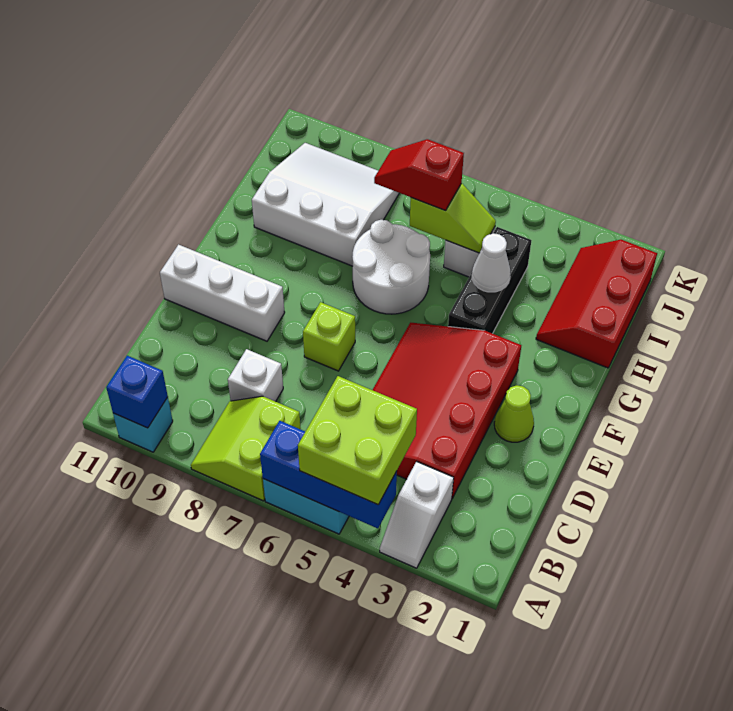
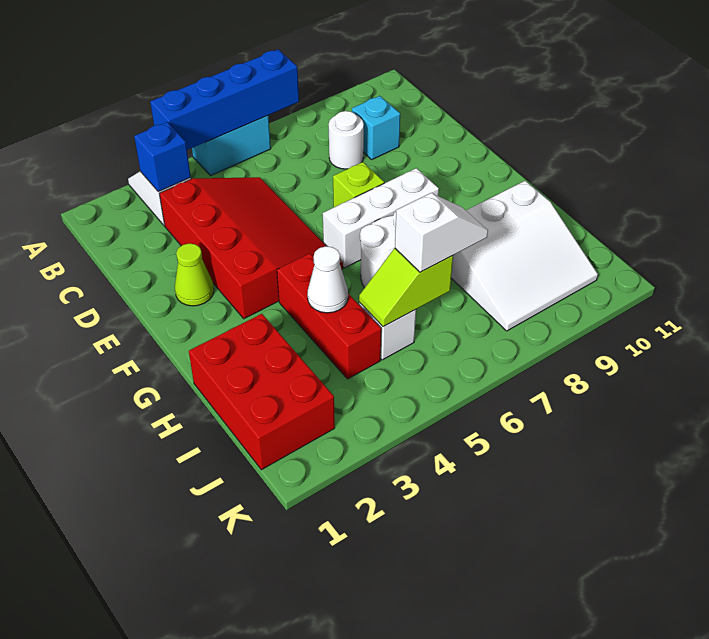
blue brick A4:A6 level 2 -> blue brick A4:A7 level 2
lime brick A4:B5 level 3 -> none
lime slope A7:B8 level 1 top 7 -> none
cyan brick A10 level 1 -> cyan brick C9 level 1
blue brick A10 level 2 -> blue brick B3 level 2
white brick C8 level 1 -> white round brick C8 level 1
white brick E9:E11 level 1 -> white brick F6:F8 level 1
black brick G4:I4 level 1 -> red brick G4:I4 level 1
red slope H1:J2 level 1 top 1 -> red brick H1:J2 level 1
red slope I6:I7 level 3 top 6 -> white slope I6:I7 level 3 top 6

